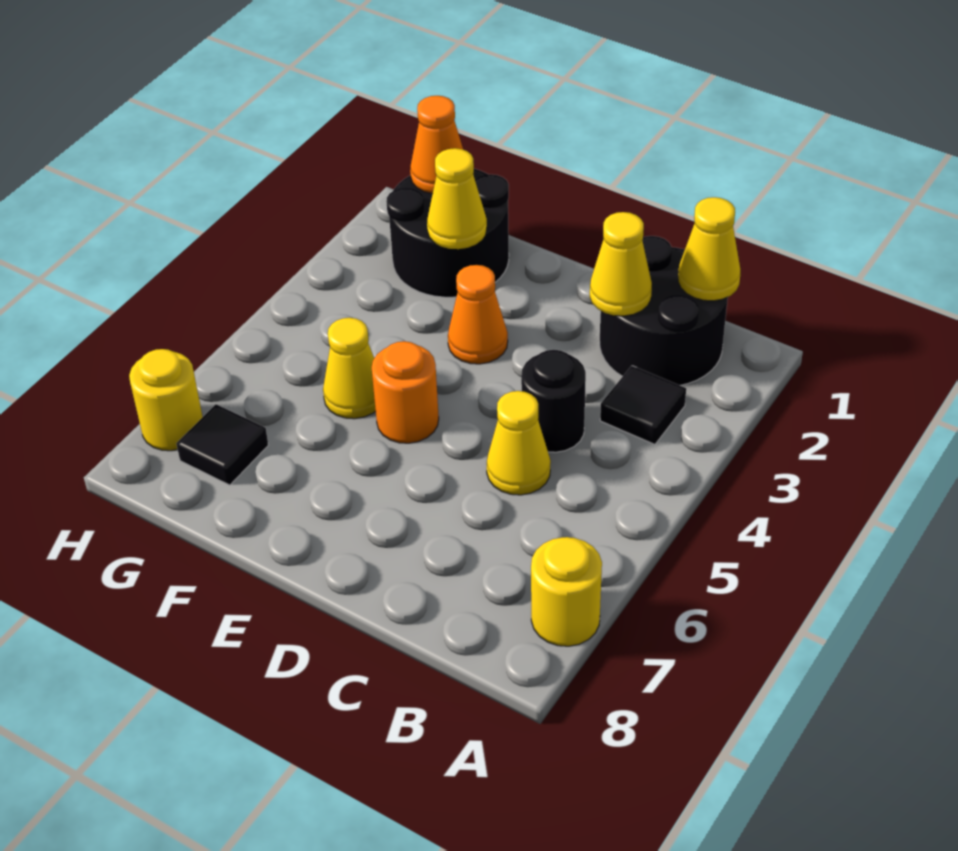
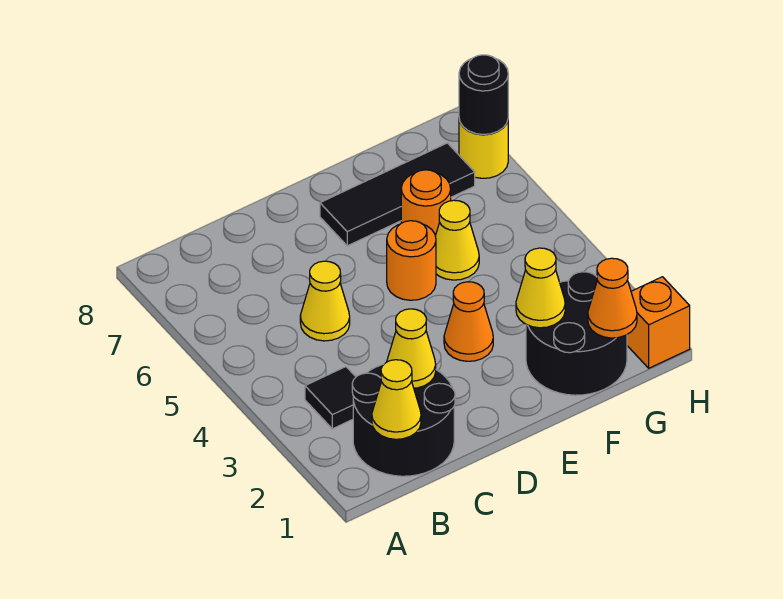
yellow round brick A7 level 1 -> none
black round brick C4 level 1 -> black round brick H7 level 2
none -> orange round brick F6 level 1
black tile G7 level 1 -> black tile E7:G7 level 1
none -> orange brick H1 level 1

